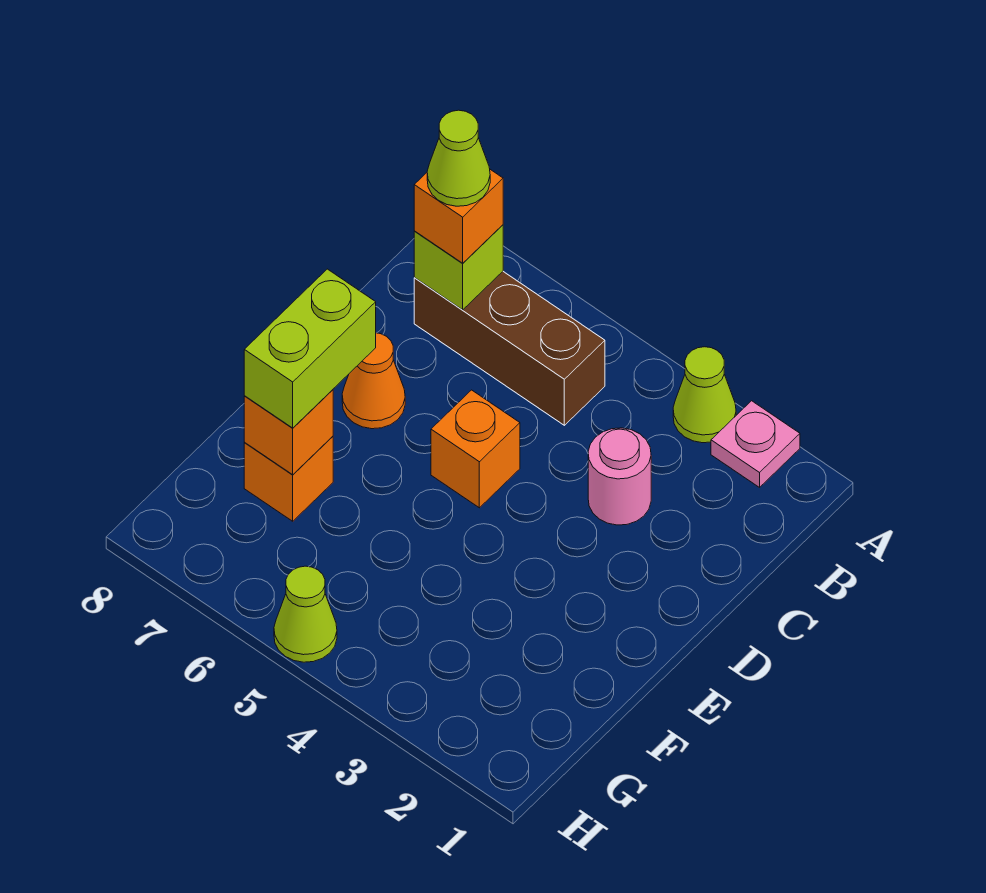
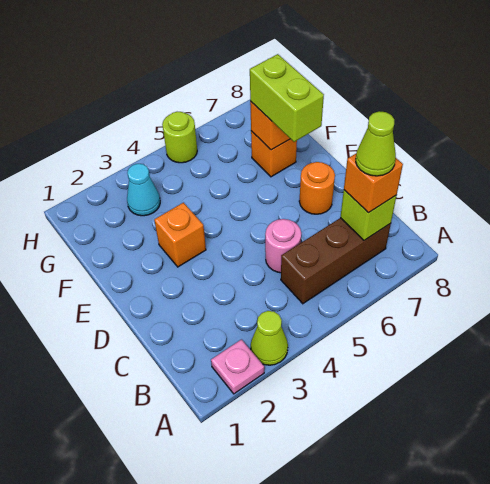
pink round brick C3 level 1 -> pink round brick C5 level 1
orange brick D5 level 1 -> orange brick E3 level 1
orange cone D7 level 1 -> orange round brick D7 level 1
none -> cyan cone G3 level 1
lime cone H5 level 1 -> lime round brick H5 level 1

